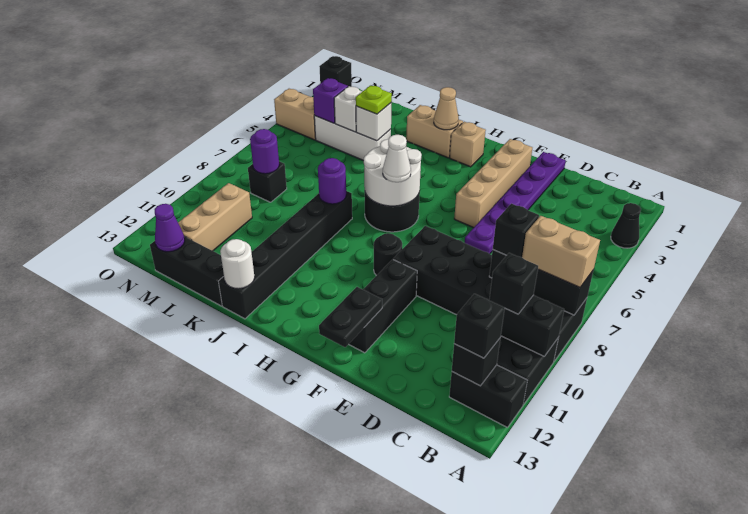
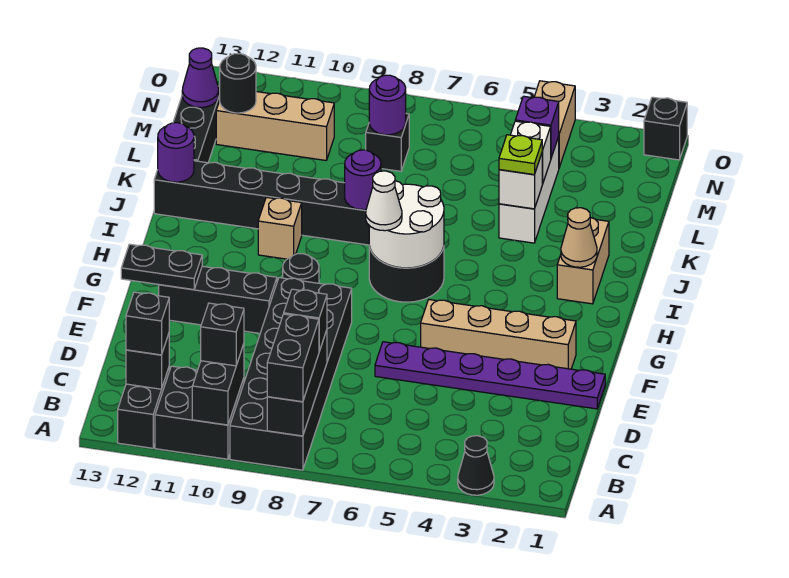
tan brick A8:B8 level 3 -> black brick A8:B8 level 3
tan brick H2 level 1 -> tan brick I10 level 1
white round brick J13 level 2 -> purple round brick J13 level 2
none -> black round brick M12 level 2

